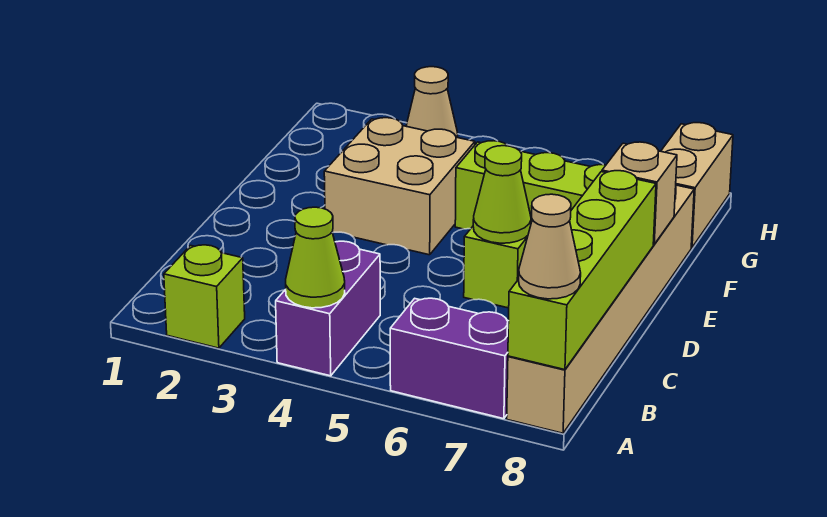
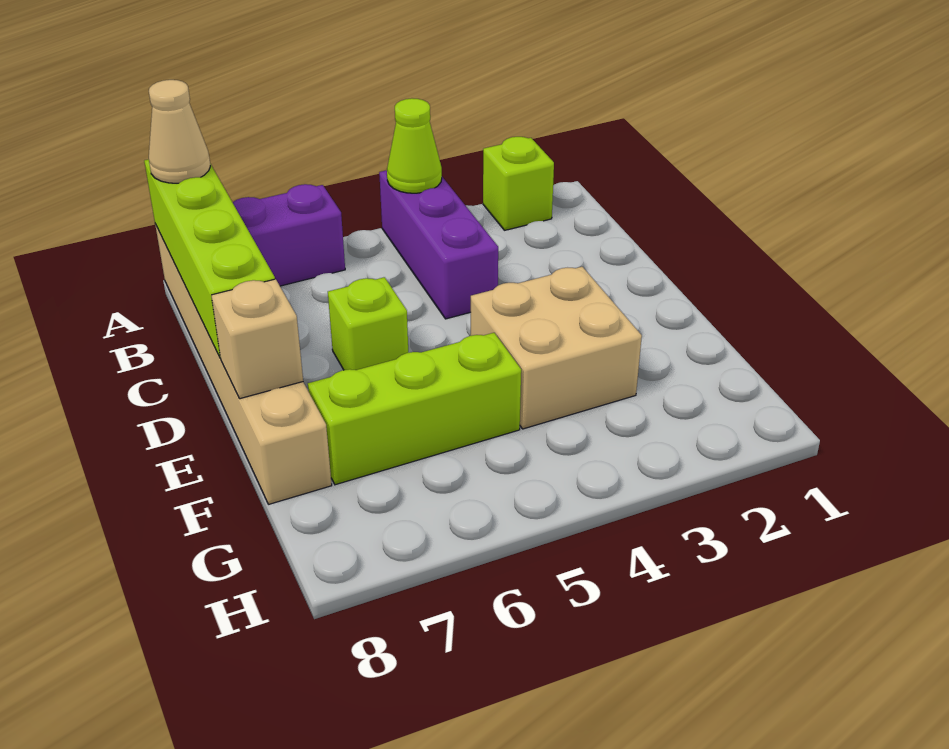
purple brick A4:B4 level 1 -> purple brick A4:C4 level 1
lime cone D6 level 2 -> none
tan brick G8:H8 level 1 -> none
tan cone H3 level 1 -> none

